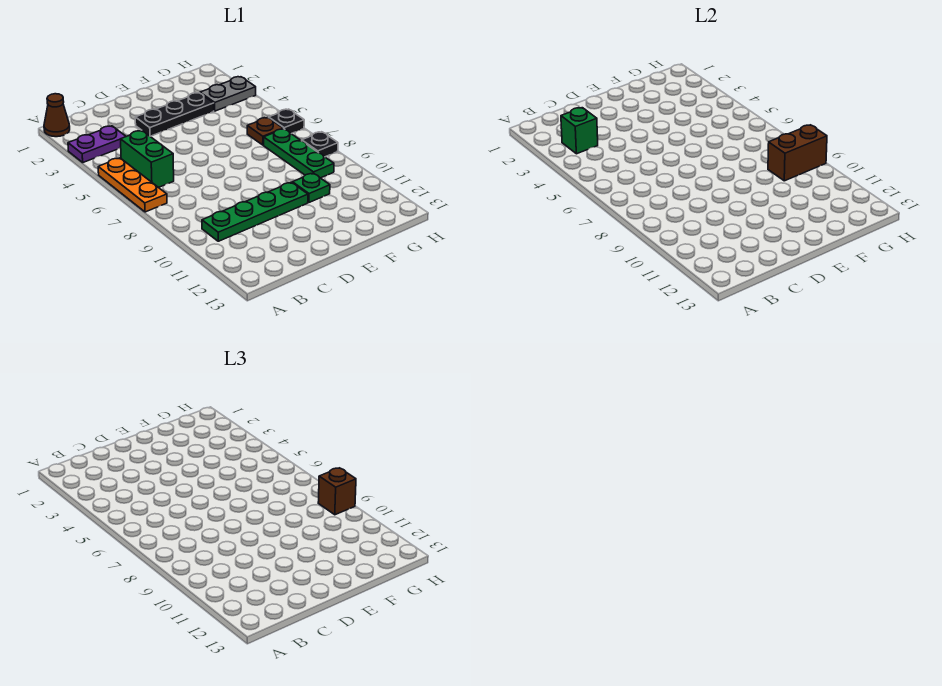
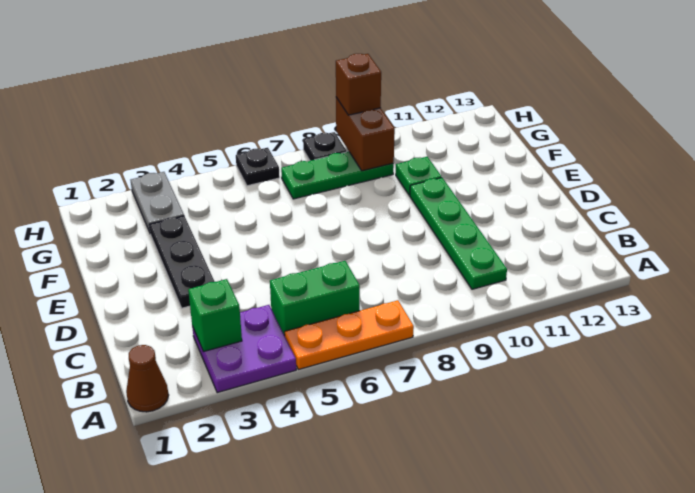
purple plate A3:B3 level 1 -> purple plate A3:B4 level 1
brown plate G6 level 1 -> none

